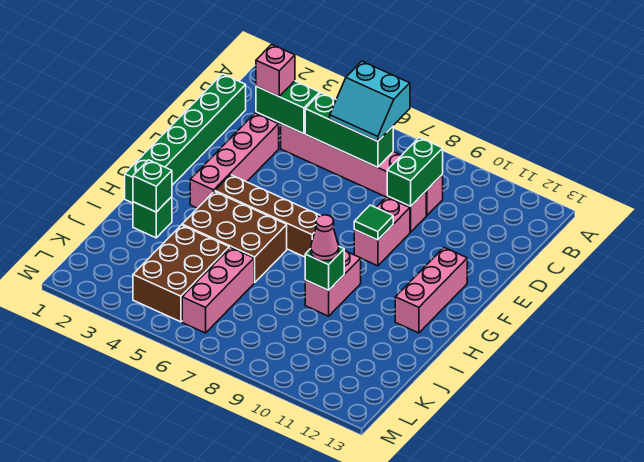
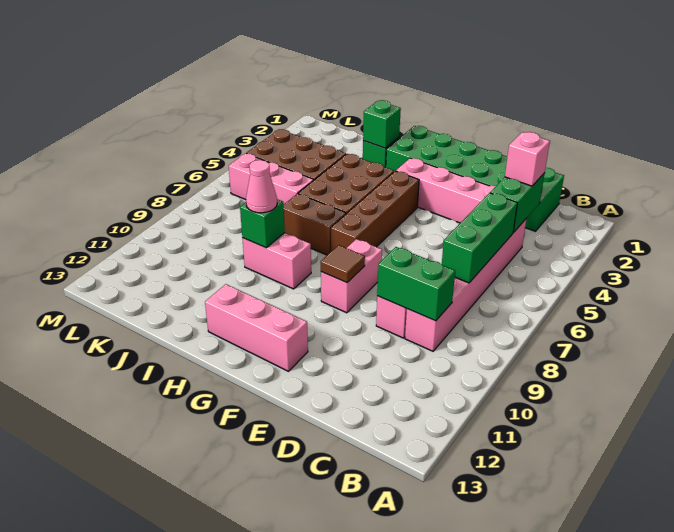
cyan slope B6:C7 level 3 top B -> none
green brick C1:H1 level 1 -> green brick C1:H2 level 1
pink brick E9:F9 level 1 -> pink brick F8:F9 level 1
green tile F9 level 2 -> brown tile F9 level 2
none -> brown brick H7:I7 level 1

